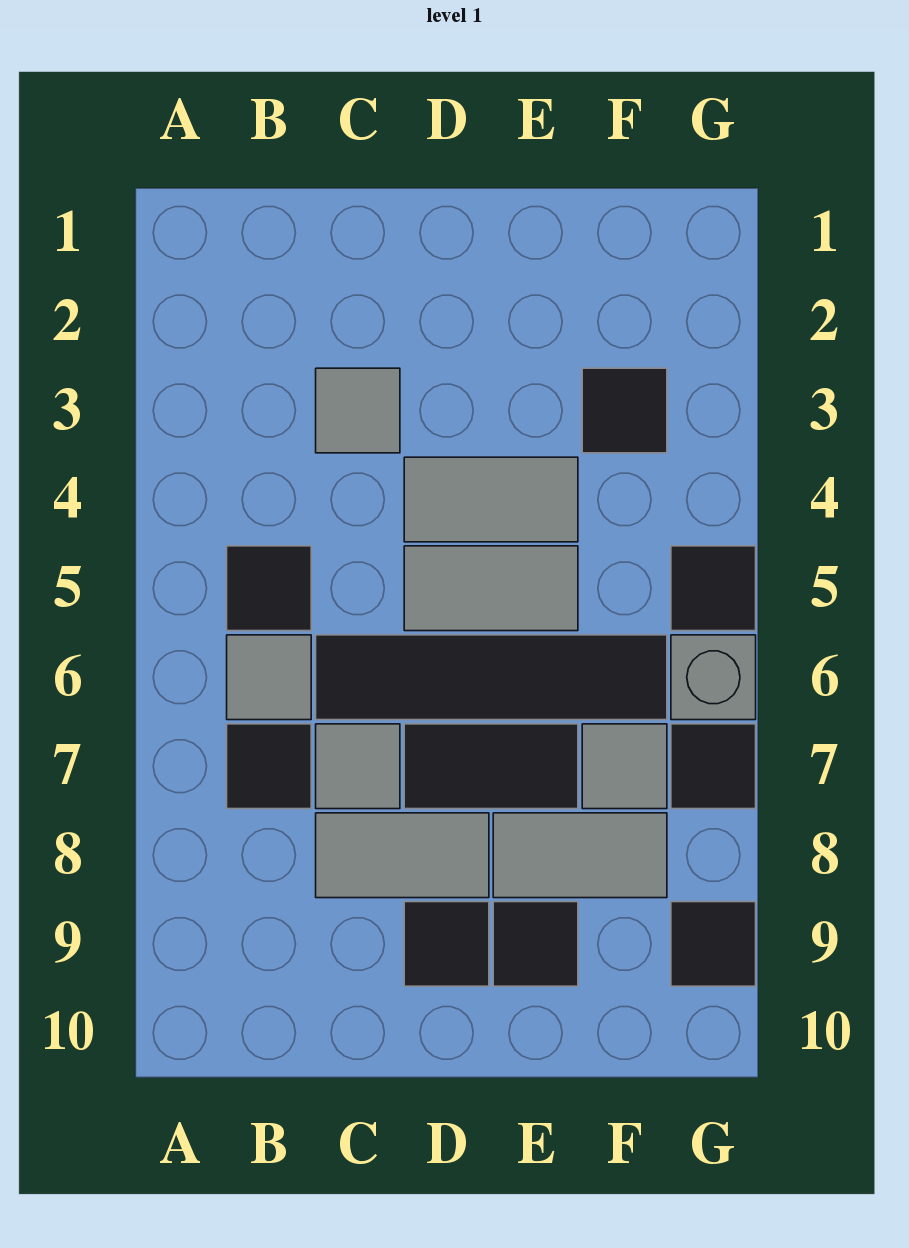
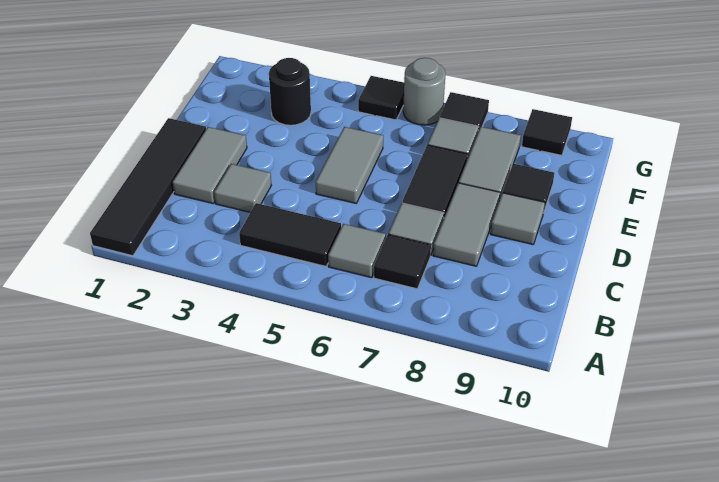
black tile B5 level 1 -> black tile B4:B5 level 1
black tile C6:F6 level 1 -> black tile A1:D1 level 1
grey tile D4:E4 level 1 -> grey tile C2:D2 level 1
black tile D9 level 1 -> grey tile D9 level 1
black tile F3 level 1 -> black round brick F3 level 1
grey brick G6 level 1 -> grey round brick G6 level 1

